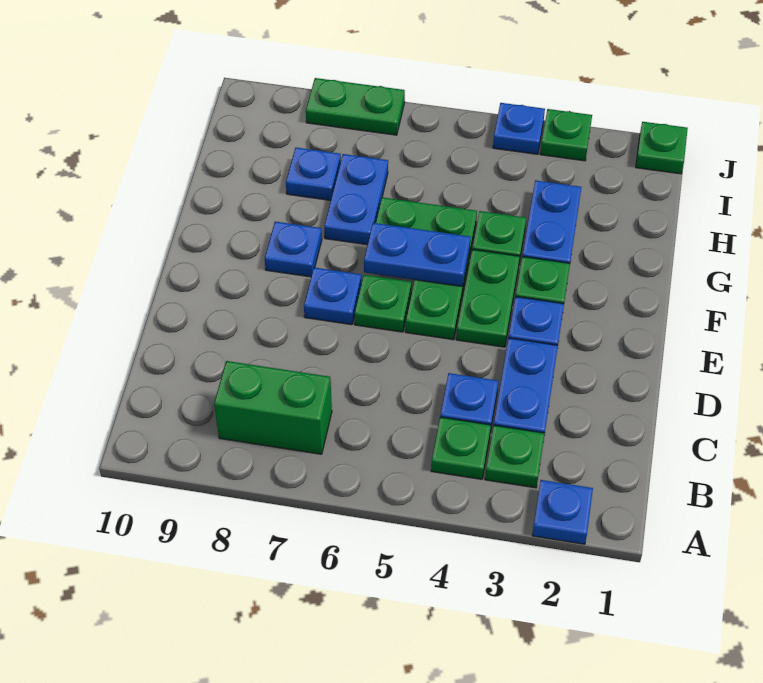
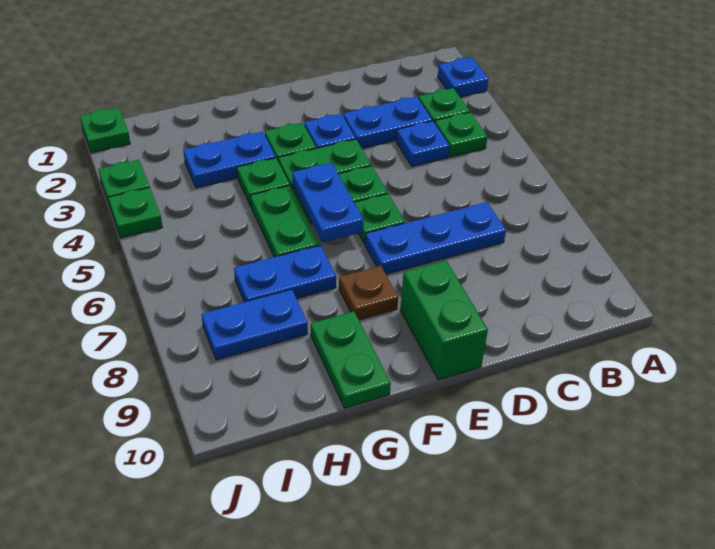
green brick B7:B8 level 1 -> green brick E9:E10 level 1
blue plate E7 level 1 -> blue plate C7:E7 level 1
blue plate F8 level 1 -> brown plate F8 level 1
blue plate H8 level 1 -> blue plate H8:I8 level 1
blue plate J4 level 1 -> green plate J4 level 1
green plate J7:J8 level 1 -> green plate G9:G10 level 1

